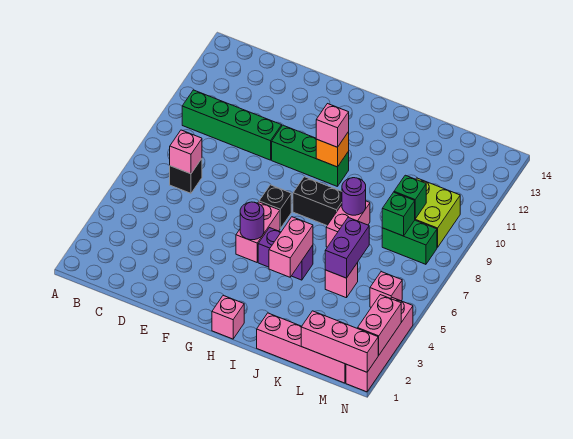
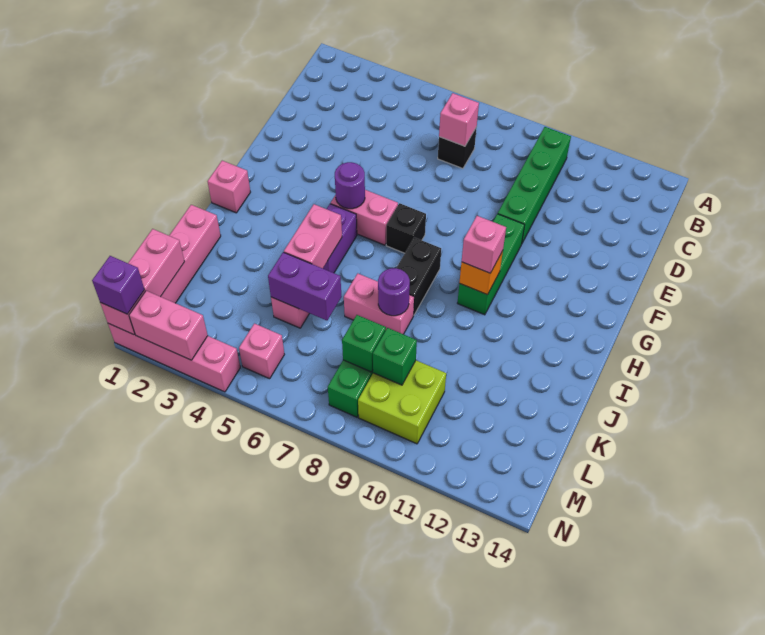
pink brick I4:I5 level 2 -> pink brick I5:J5 level 2
none -> purple brick N1 level 3

